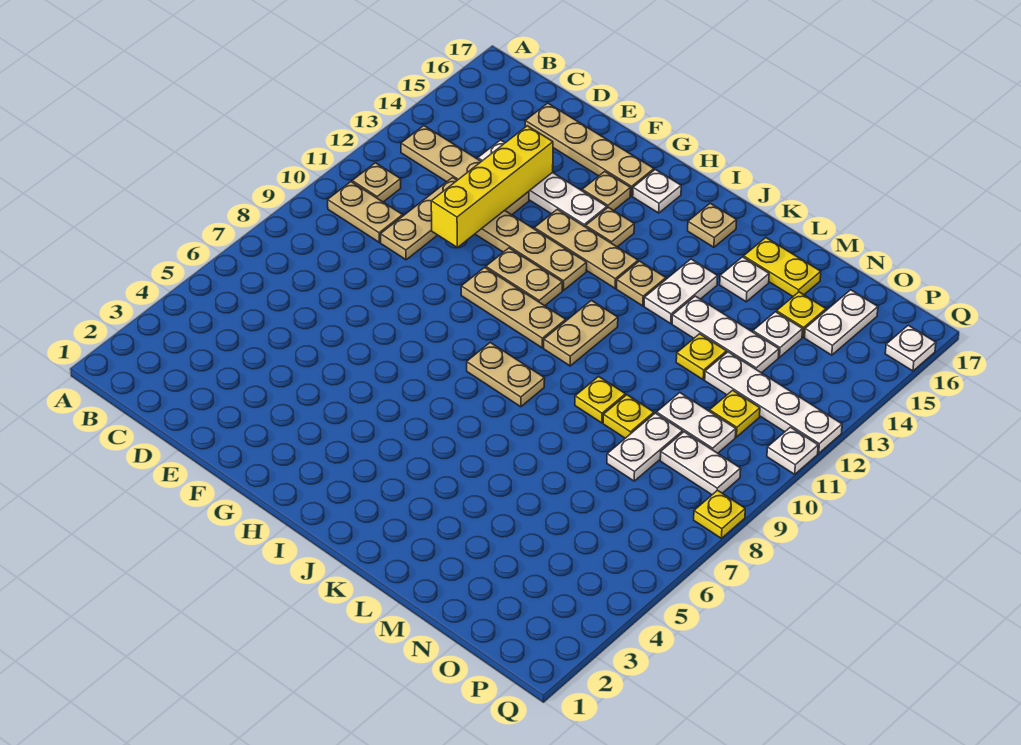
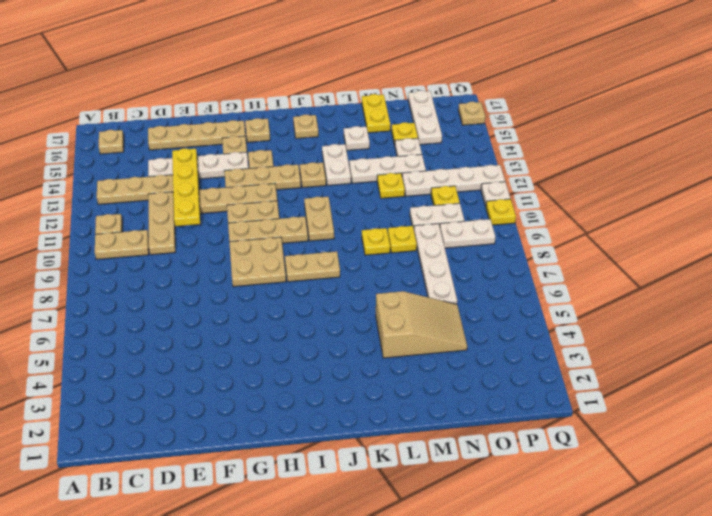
none -> tan plate B16 level 1
yellow brick E11:E14 level 2 -> yellow plate E11:E14 level 2
none -> tan plate G8:H9 level 1
white plate H16 level 1 -> tan plate H16 level 1
none -> tan slope L4:N5 level 1 top L
yellow plate L16:M16 level 1 -> yellow plate M16:M17 level 1
white plate N8:N9 level 1 -> white plate N6:N9 level 1
white plate O15:O16 level 1 -> white plate O15:O17 level 1
yellow plate Q8 level 1 -> yellow plate Q10 level 1
white plate Q16 level 1 -> tan plate Q16 level 1

